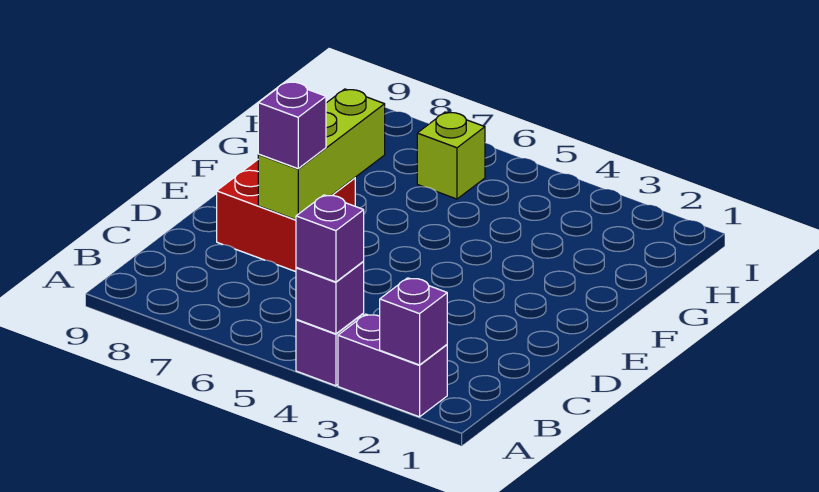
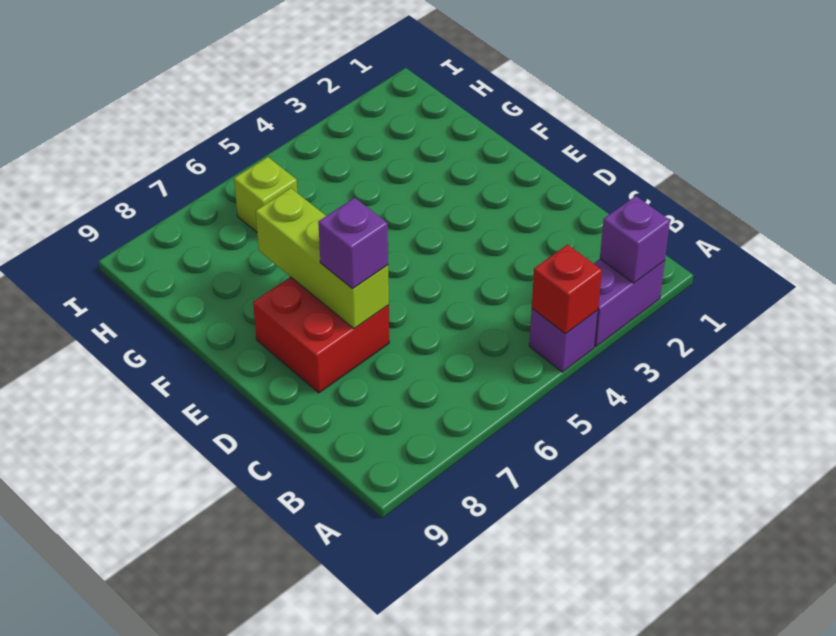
purple brick A4 level 2 -> red brick A4 level 2
purple brick A4 level 3 -> none

